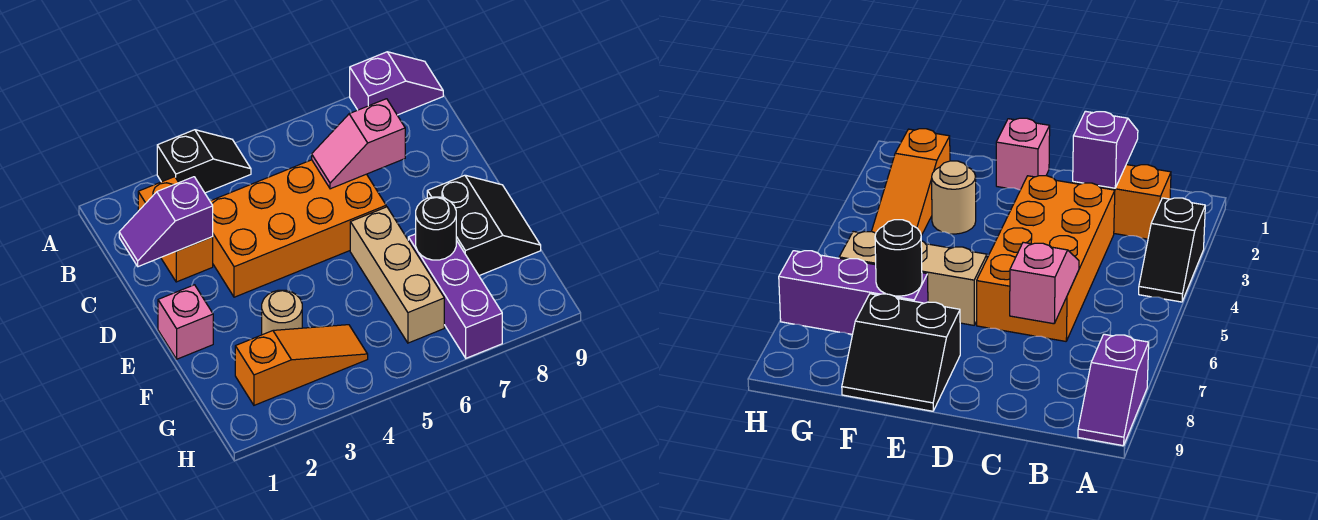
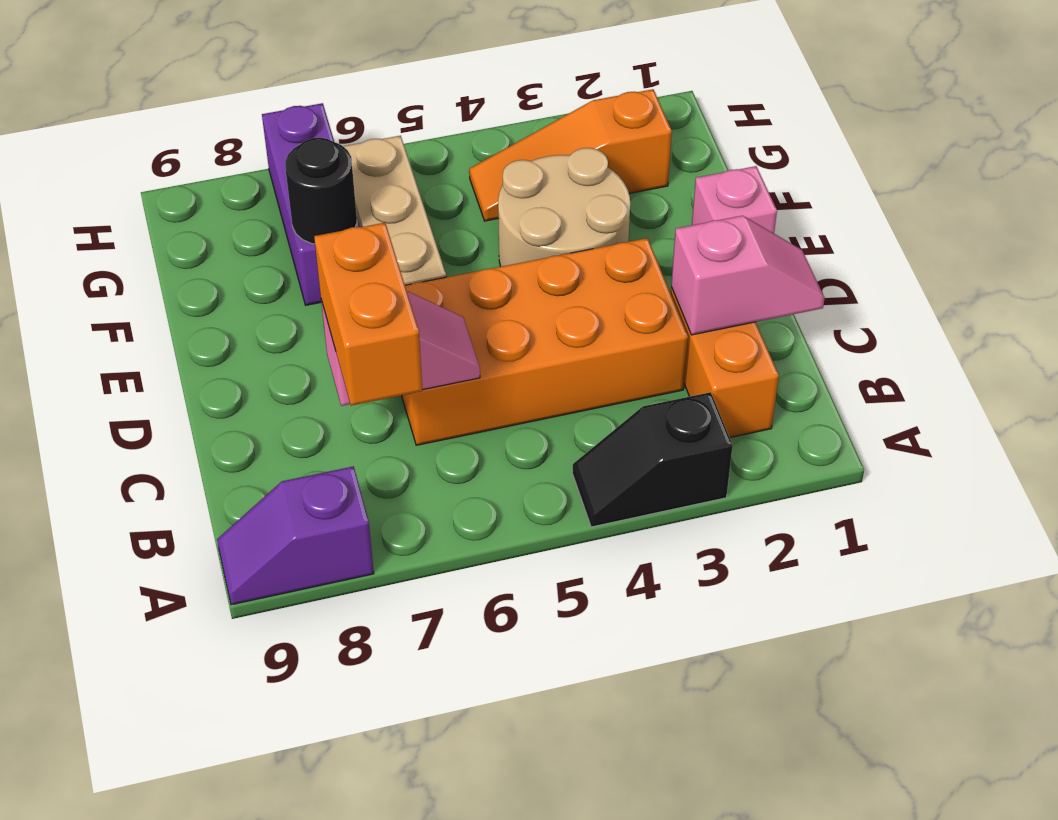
none -> orange brick B7:C7 level 3
purple slope C1:C2 level 2 top 2 -> pink slope C1:C2 level 2 top 2
black slope E8:F9 level 1 top 8 -> none
tan round brick F3 level 1 -> tan round brick E3:F4 level 1

